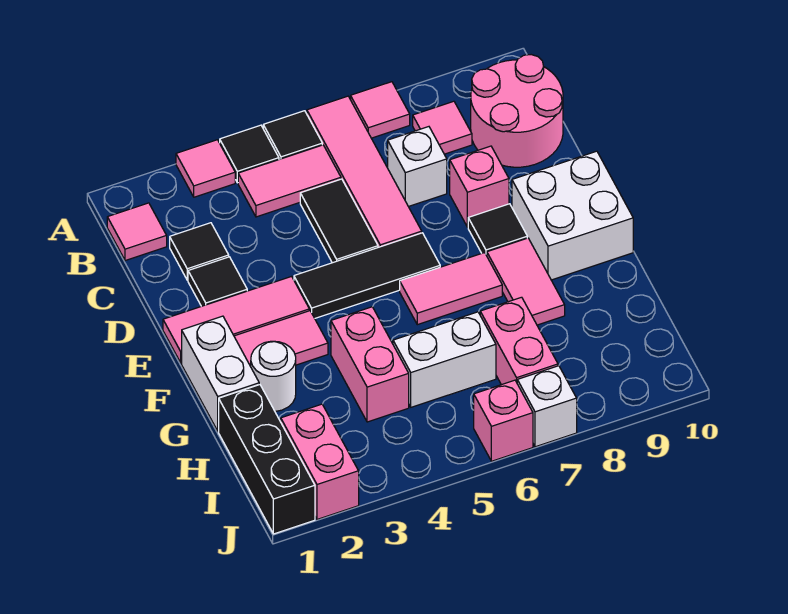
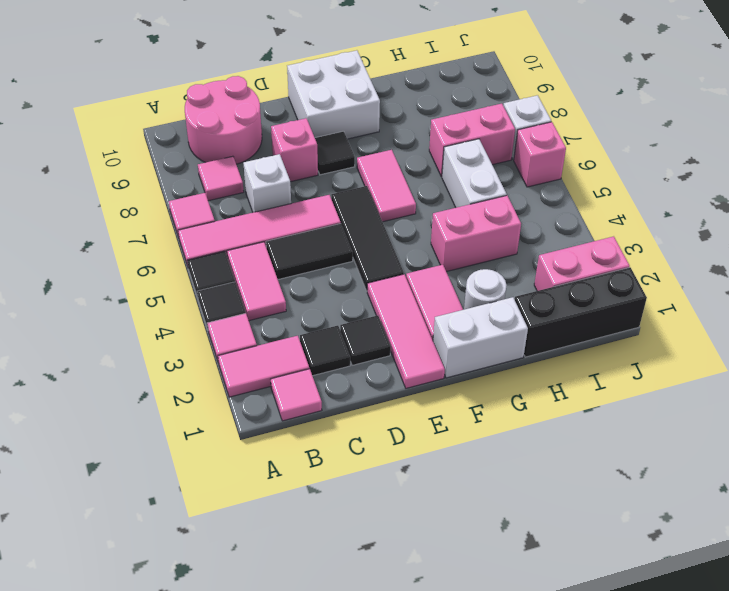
pink tile F8:G8 level 1 -> pink tile A2:B2 level 1

